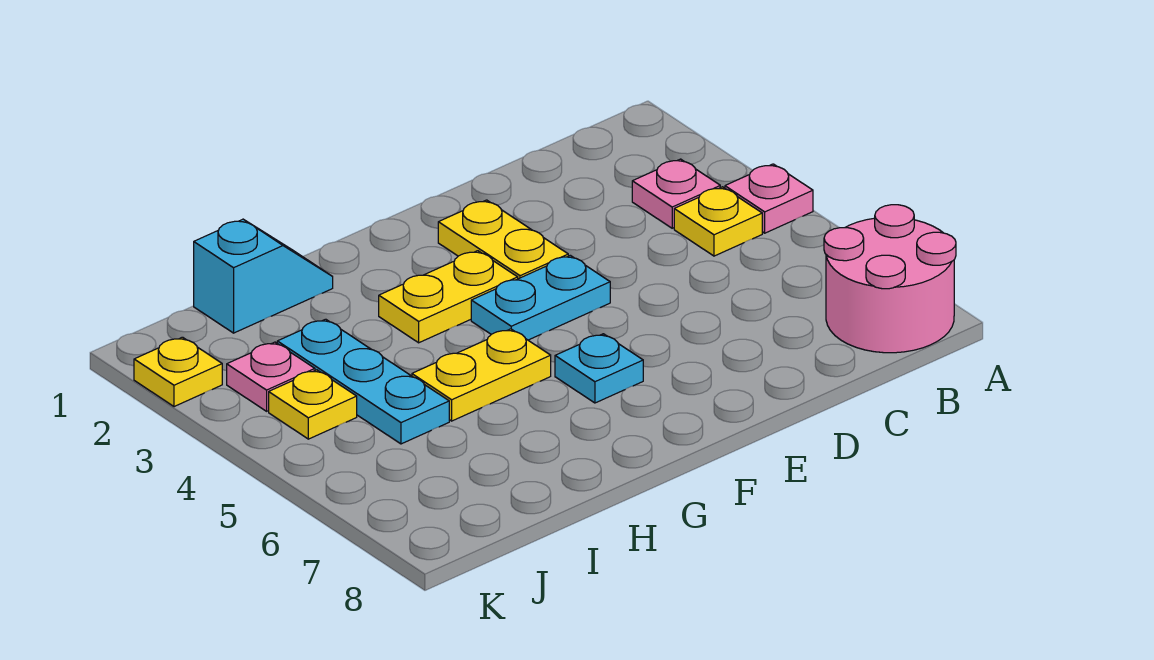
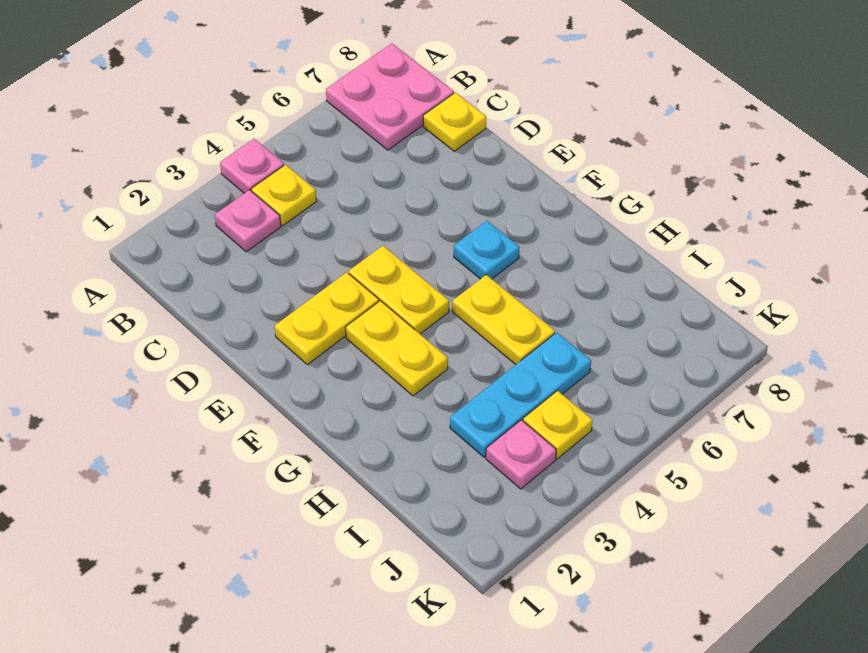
pink round brick A7:B8 level 1 -> pink plate A7:B8 level 1
cyan plate E4:F4 level 1 -> yellow plate E4:F4 level 1
cyan slope H1:I1 level 1 top I -> none
yellow plate K2 level 1 -> yellow plate C8 level 1

